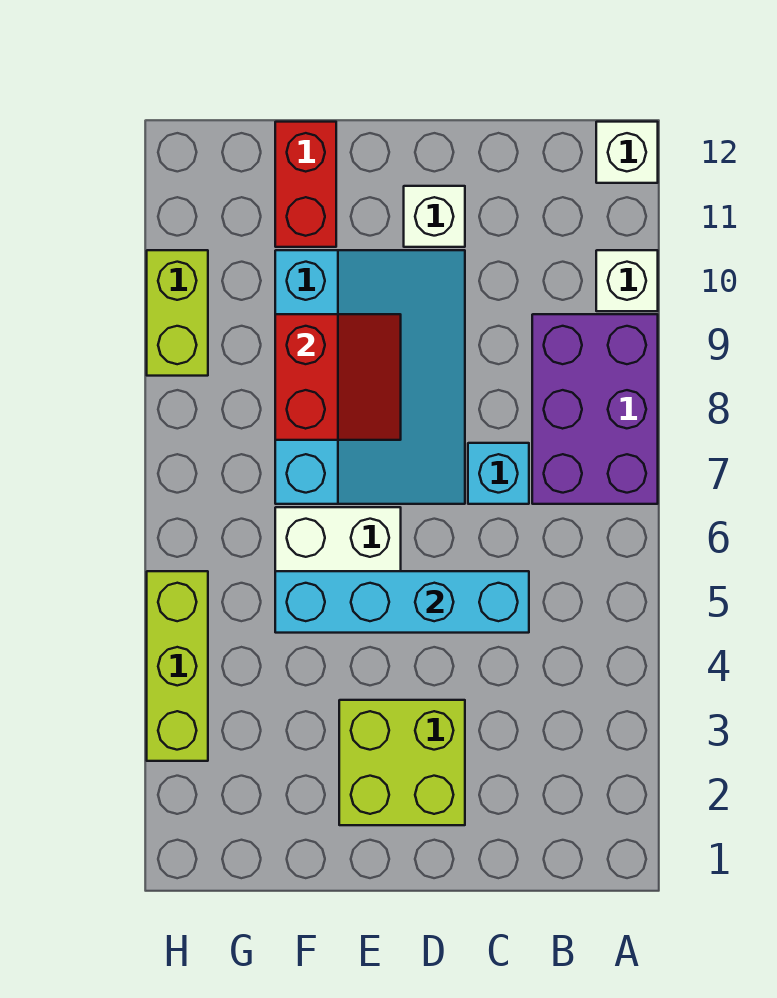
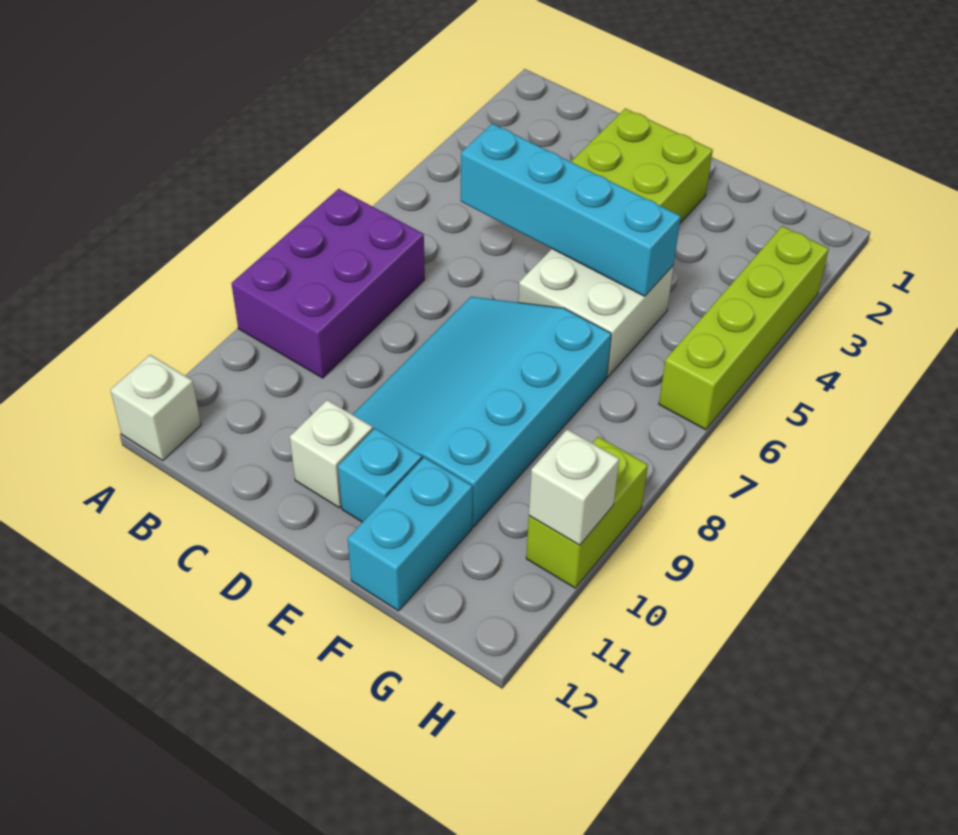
white brick A10 level 1 -> white brick H10 level 2
cyan brick C7 level 1 -> cyan brick E11 level 1
red slope E8:F9 level 2 top F -> none
red brick F11:F12 level 1 -> cyan brick F11:F12 level 1
lime brick H3:H5 level 1 -> lime brick H3:H6 level 1

